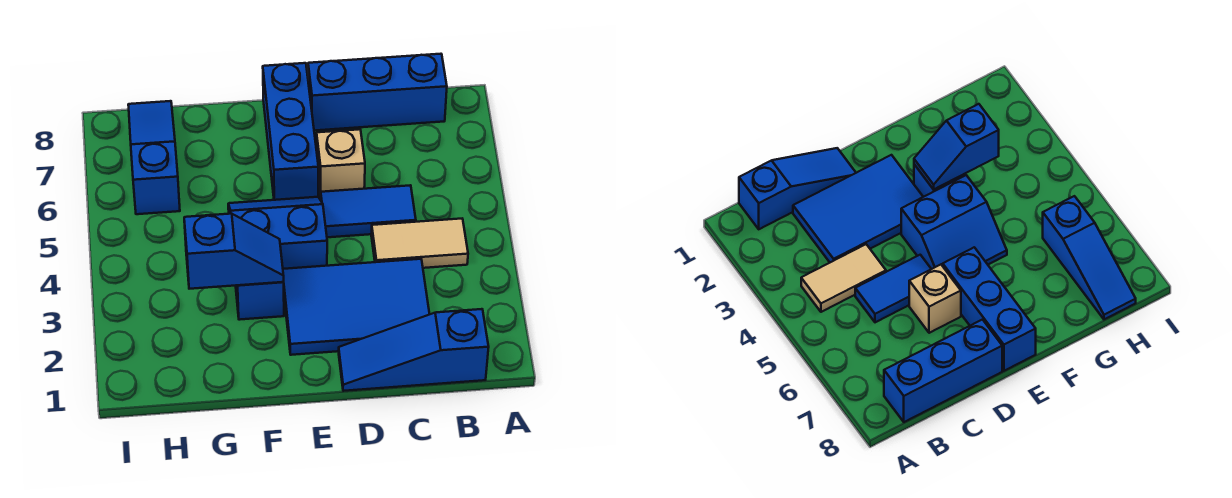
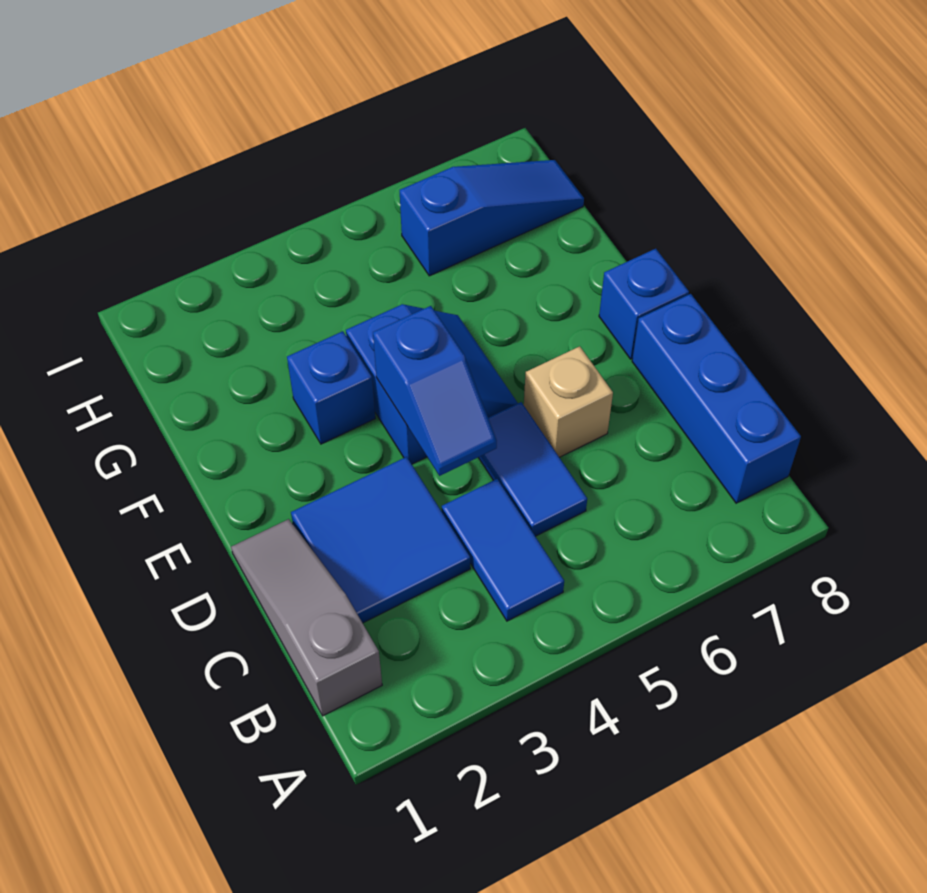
blue slope B1:D1 level 1 top B -> grey slope B1:D1 level 1 top B
tan tile B4:C4 level 1 -> blue tile B4:C4 level 1
blue tile C2:E3 level 1 -> blue tile C2:D3 level 1
blue brick E6:E8 level 1 -> blue brick E8 level 1
blue slope F3:G3 level 2 top G -> blue slope D4:E4 level 2 top E

